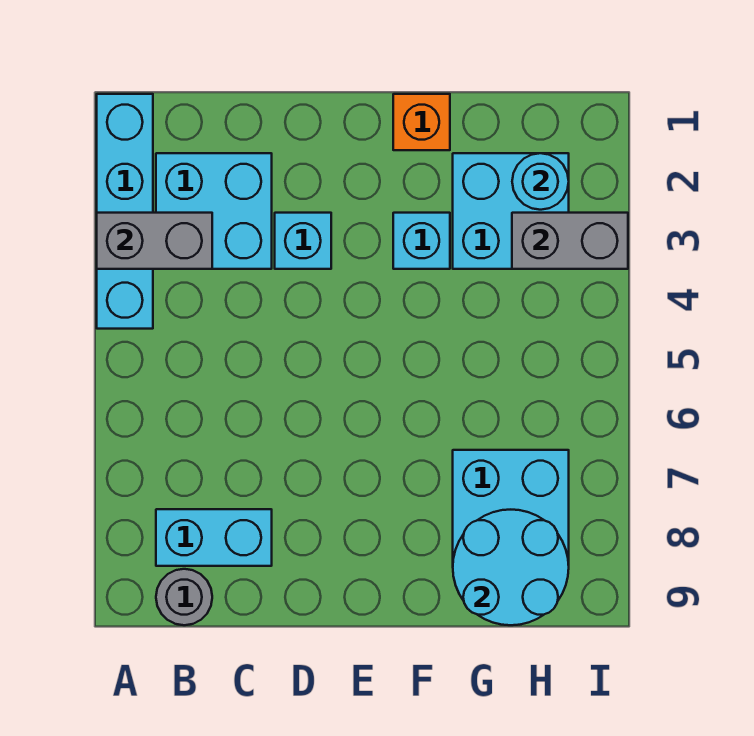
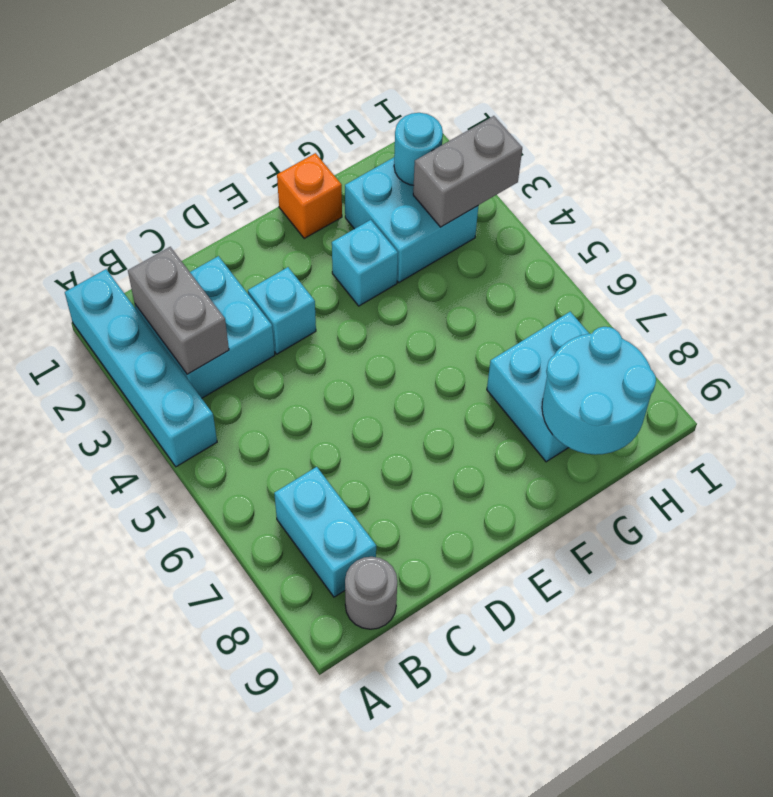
grey brick A3:B3 level 2 -> grey brick B2:B3 level 2
cyan brick B8:C8 level 1 -> cyan brick B7:B8 level 1

